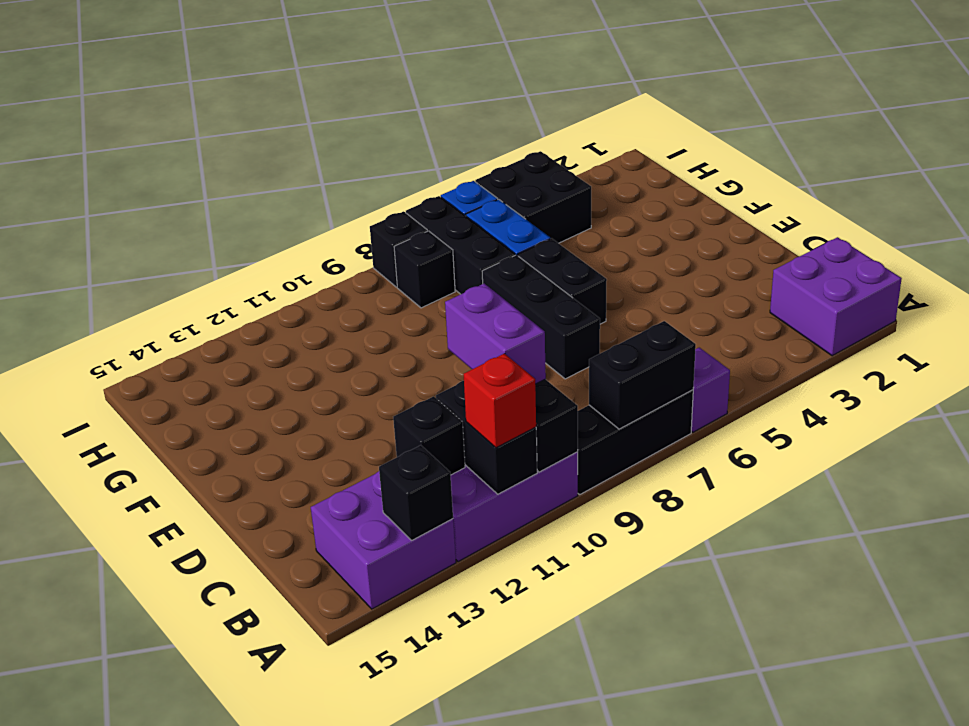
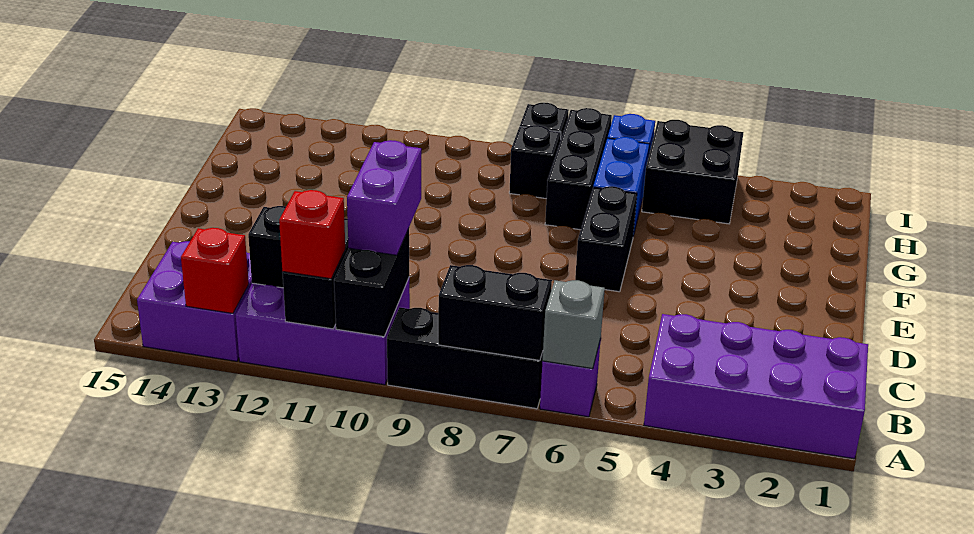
purple brick A1:B2 level 1 -> purple brick A1:B4 level 1
none -> grey brick A6 level 2
black brick A13 level 2 -> red brick A13 level 2
black brick D7:F7 level 1 -> none

